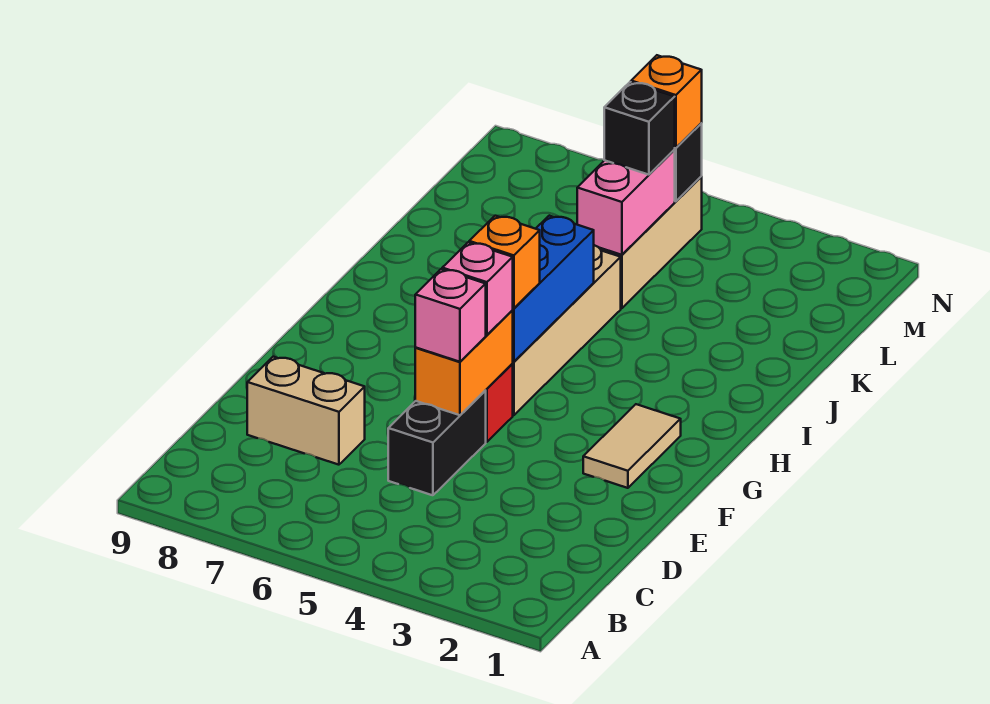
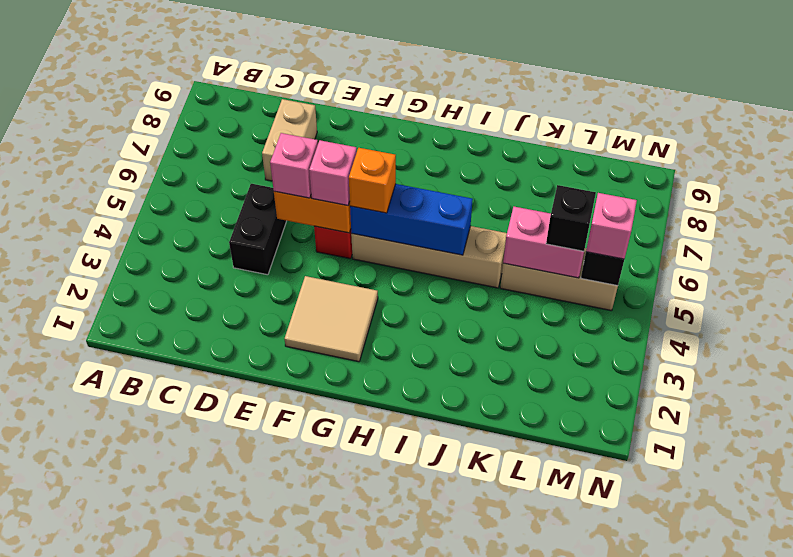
black brick D5:E5 level 1 -> black brick D4:D5 level 1
tan tile F2:G2 level 1 -> tan tile F2:G3 level 1
orange brick M5 level 3 -> pink brick M5 level 3

